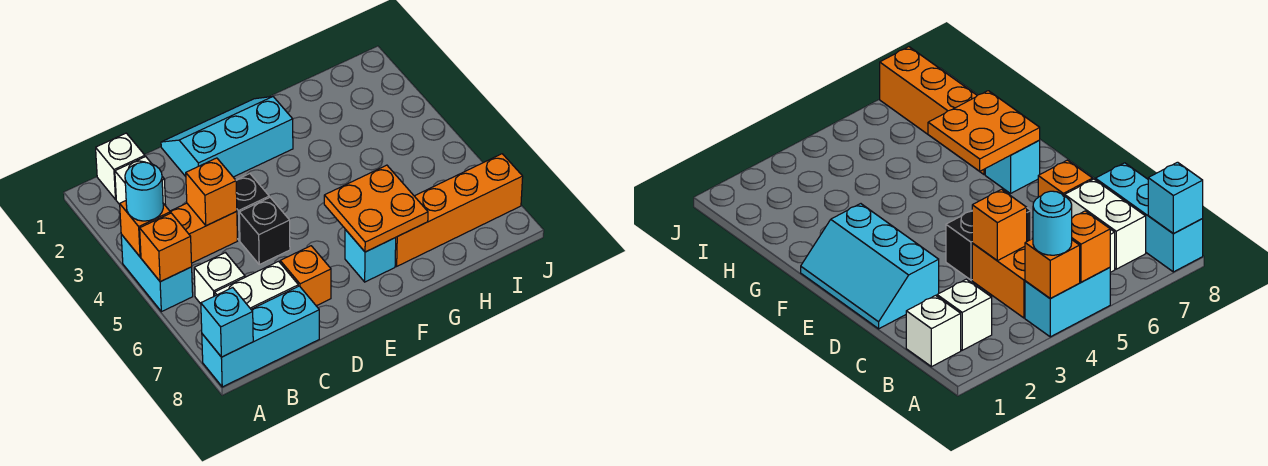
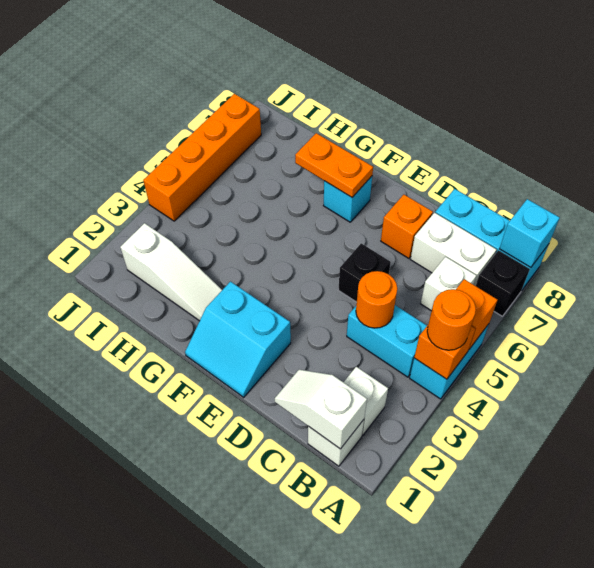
cyan round brick A4 level 3 -> orange round brick A4 level 3
none -> white slope B1:C1 level 2 top B
orange brick B4:C4 level 1 -> cyan brick B4:C4 level 1
orange brick C4 level 2 -> orange round brick C4 level 2
cyan slope D1:F2 level 1 top 2 -> cyan slope E1:F2 level 1 top 2
black brick D4 level 1 -> black brick A7 level 1
orange plate F6:G7 level 2 -> orange plate F7:G7 level 2
none -> white slope G2:I2 level 1 top I
orange brick G7:J7 level 1 -> orange brick J4:J7 level 1

